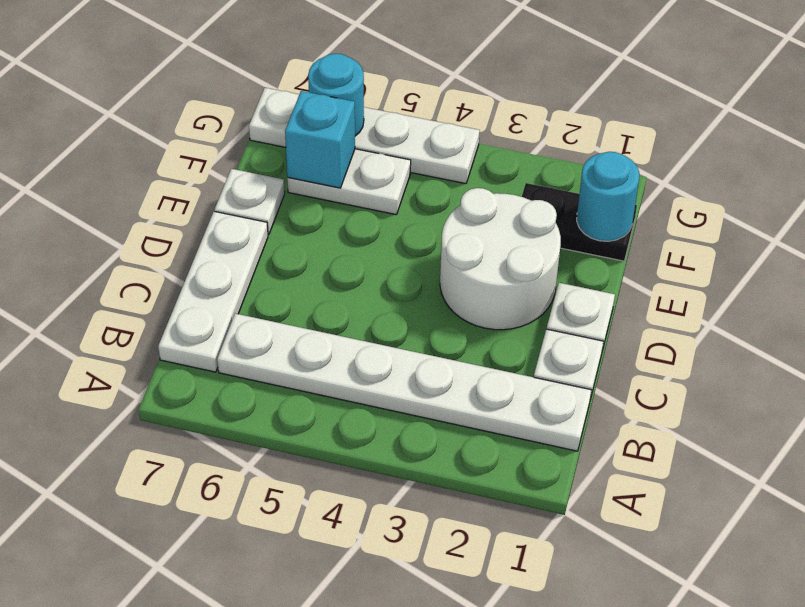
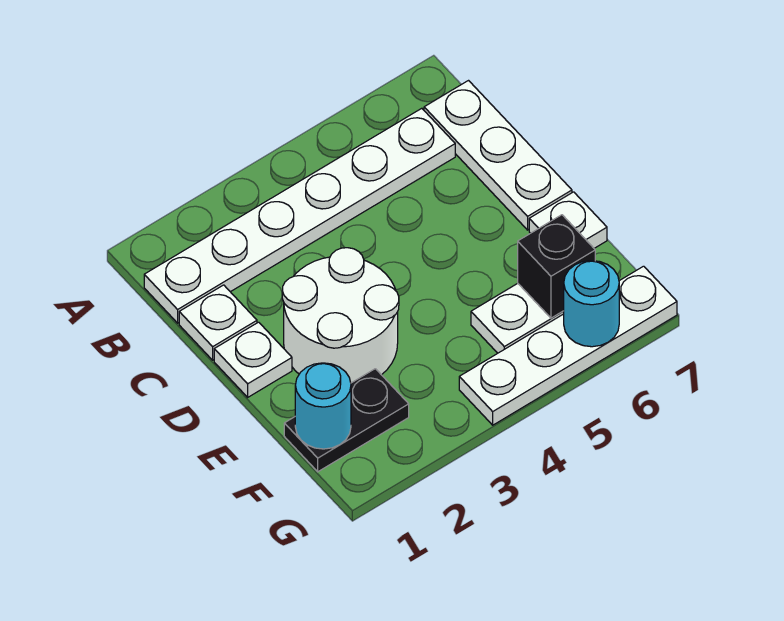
cyan brick F6 level 2 -> black brick F6 level 2

